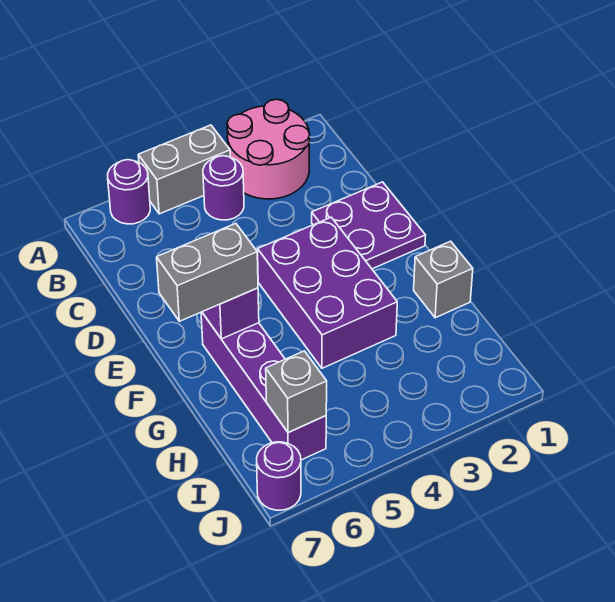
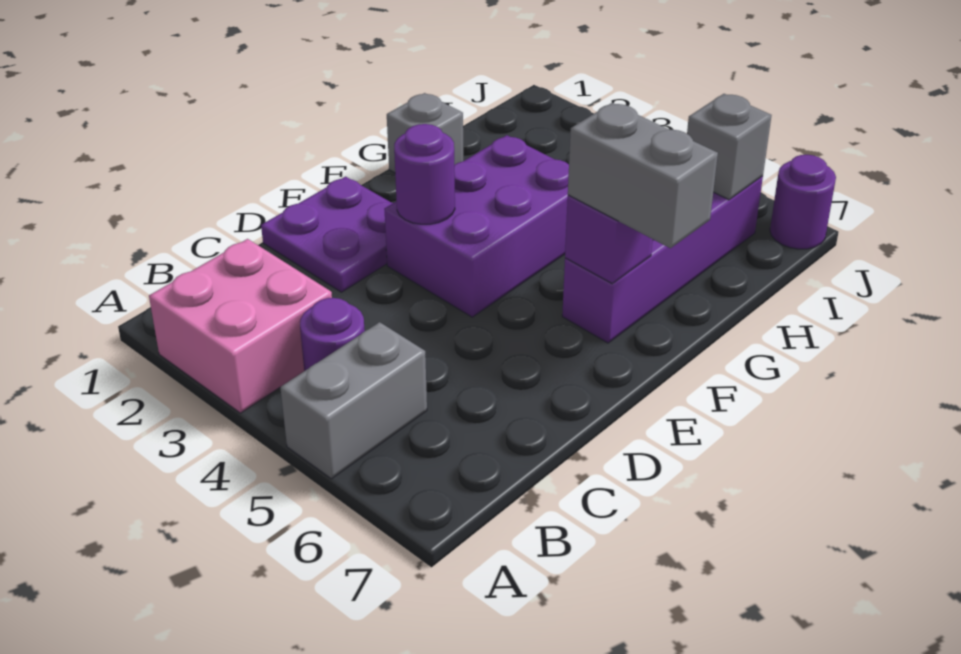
pink round brick A2:B3 level 1 -> pink brick A2:B3 level 1
grey brick A4:A5 level 1 -> grey brick A5:B5 level 1
purple round brick A6 level 1 -> purple round brick E3 level 2

